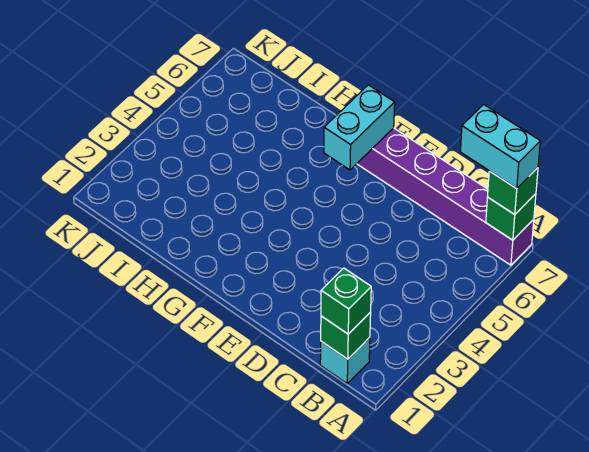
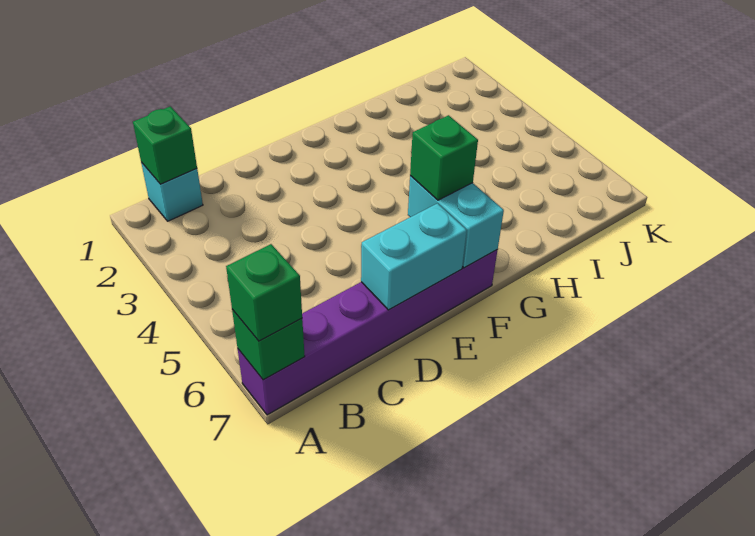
cyan brick A7:B7 level 4 -> cyan brick D7:E7 level 2
green brick B1 level 3 -> green brick F6 level 3

